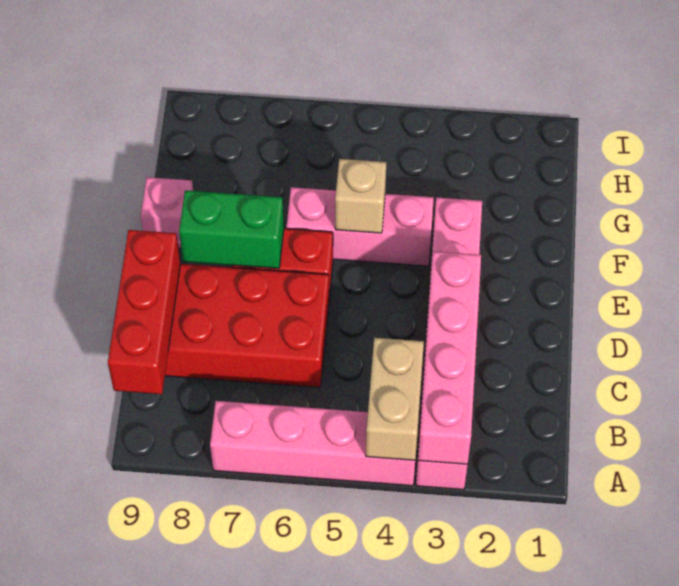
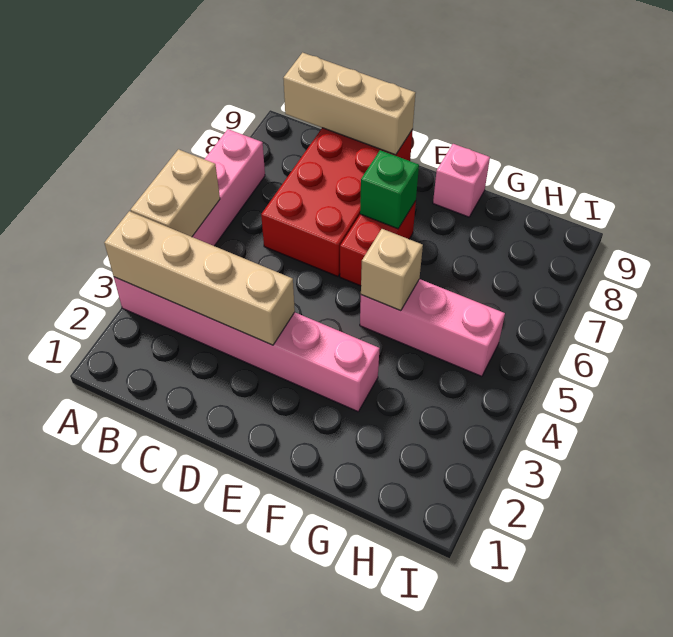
pink brick A3:D3 level 2 -> tan brick A3:D3 level 2
tan brick A4:B4 level 2 -> tan brick A4:A5 level 2
red brick B9:D9 level 2 -> tan brick B9:D9 level 2
green brick E7:E8 level 2 -> green brick E7 level 2
pink brick F4:F6 level 1 -> pink brick F5:H5 level 1

